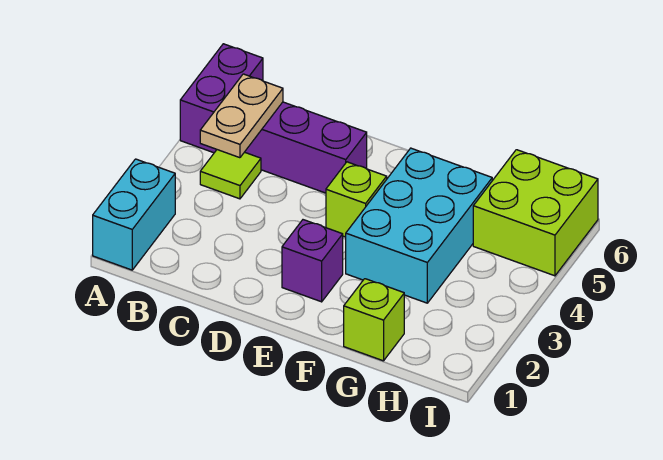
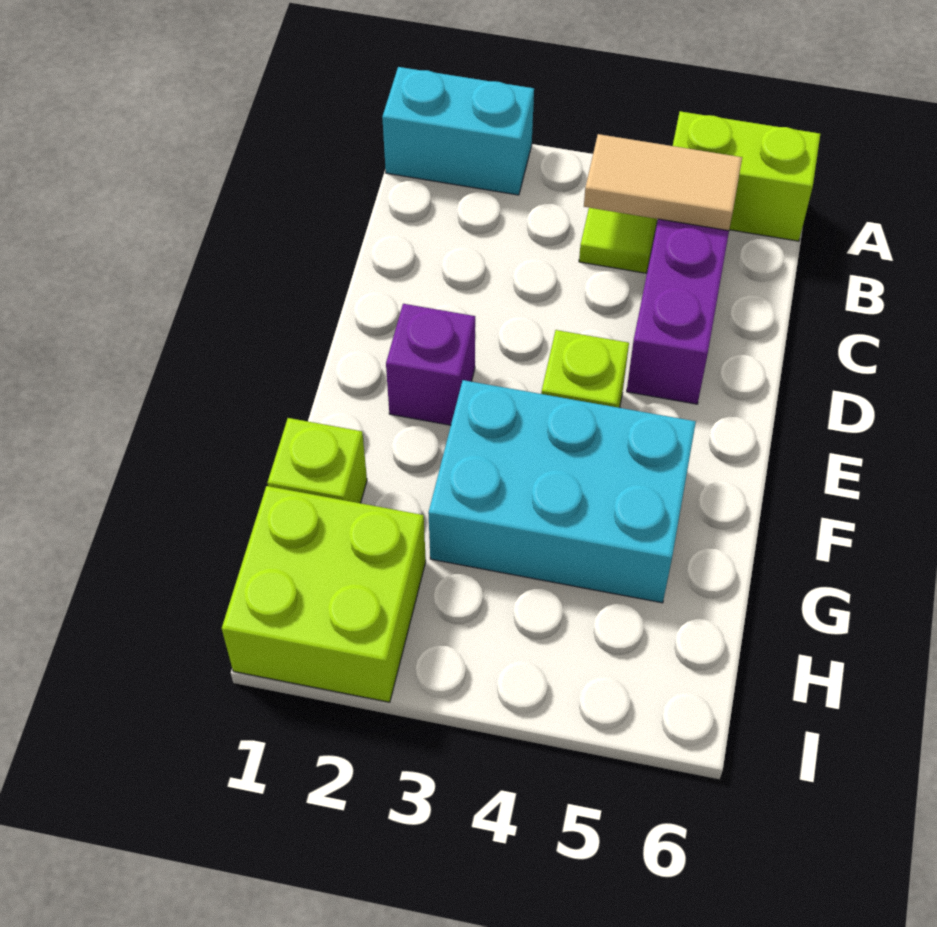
purple brick A5:A6 level 1 -> lime brick A5:A6 level 1
tan plate B4:B5 level 2 -> tan tile B4:B5 level 2
lime brick H5:I6 level 1 -> lime brick H1:I2 level 1

